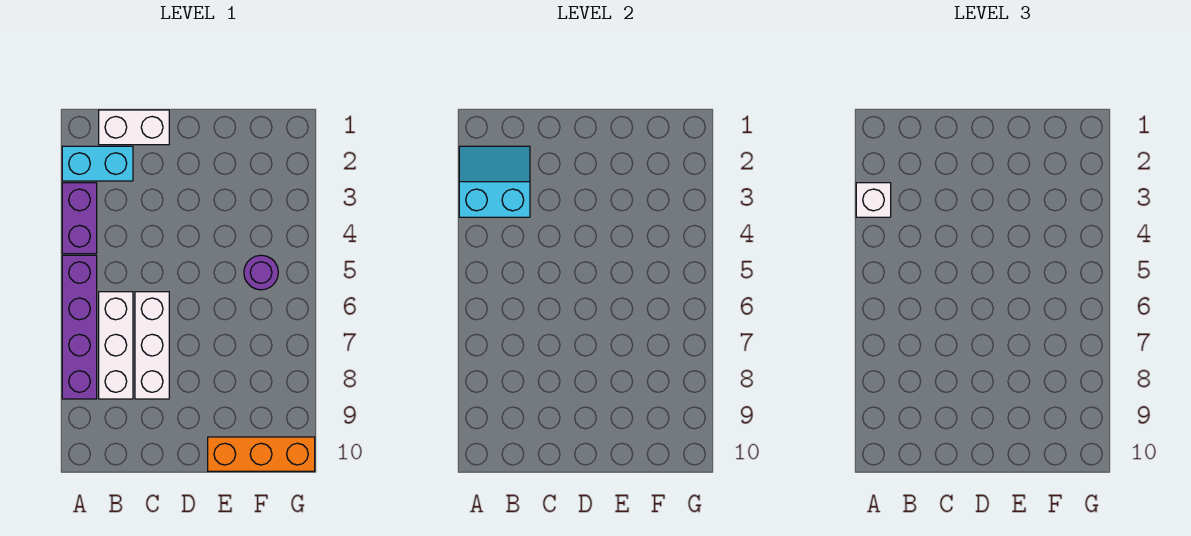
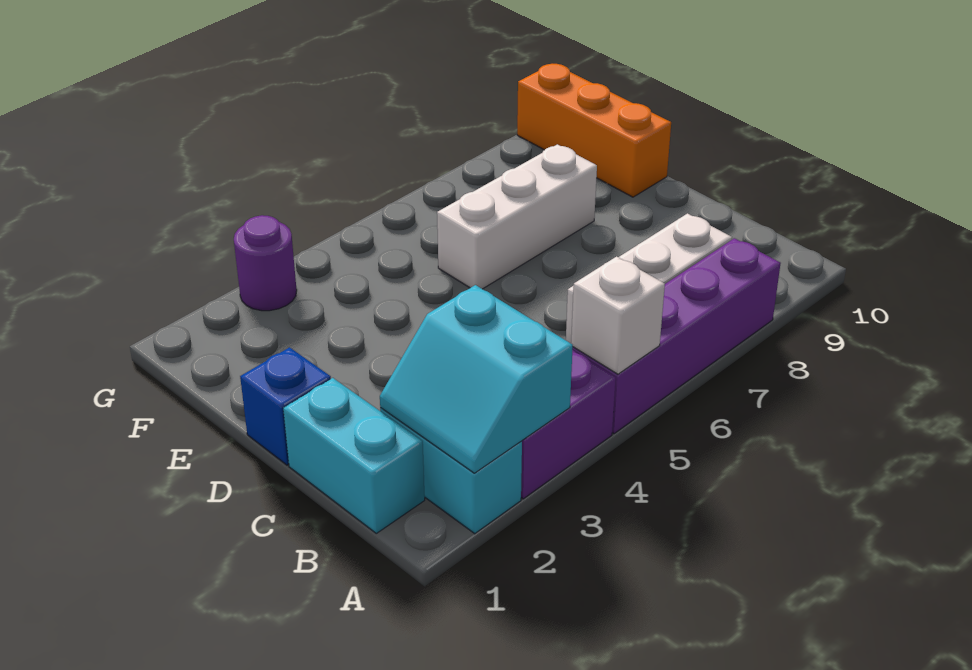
white brick A3 level 3 -> white brick A5 level 2
white brick B1:C1 level 1 -> cyan brick B1:C1 level 1
white brick C6:C8 level 1 -> white brick E6:E8 level 1
none -> blue brick D1 level 1
purple round brick F5 level 1 -> purple round brick G3 level 1

